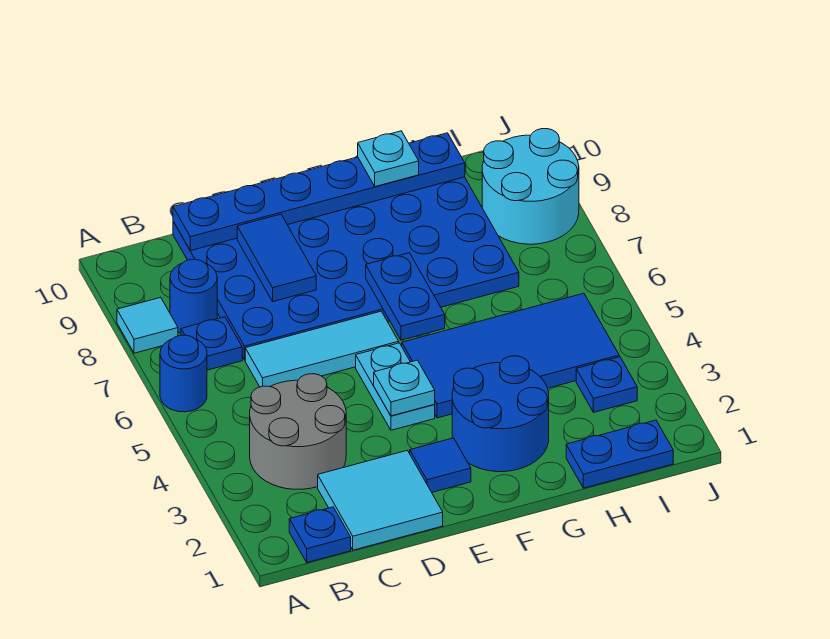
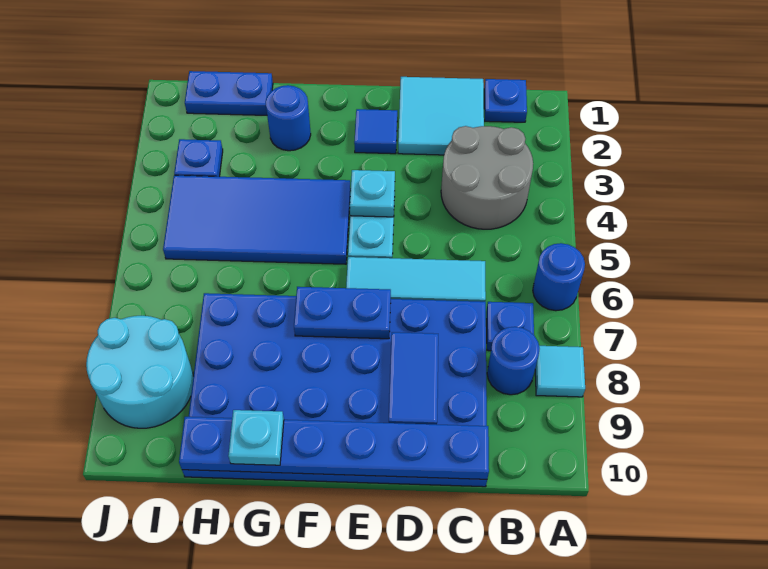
blue round brick F2:G3 level 1 -> blue round brick G2 level 1
blue plate F6:F7 level 2 -> blue plate E7:F7 level 2

